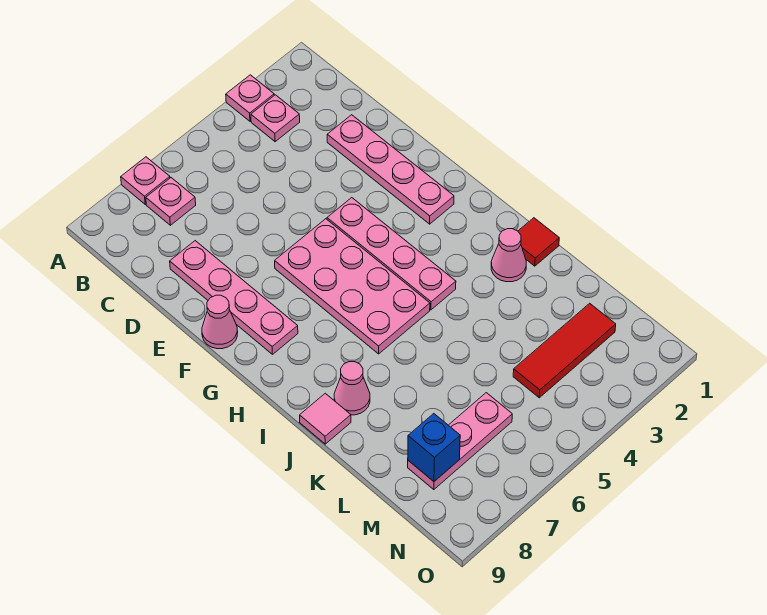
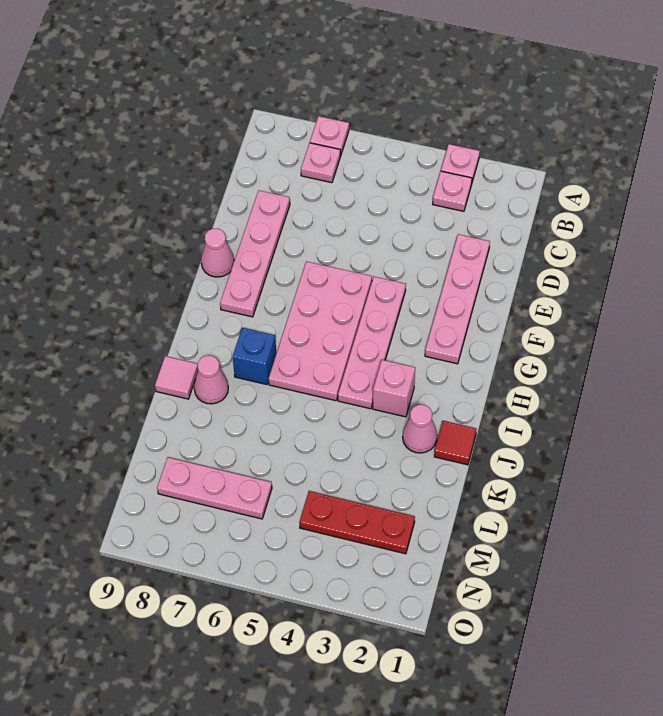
none -> pink brick I3 level 1
red tile M2:M4 level 1 -> red plate M2:M4 level 1
blue brick M8 level 2 -> blue brick I7 level 1

